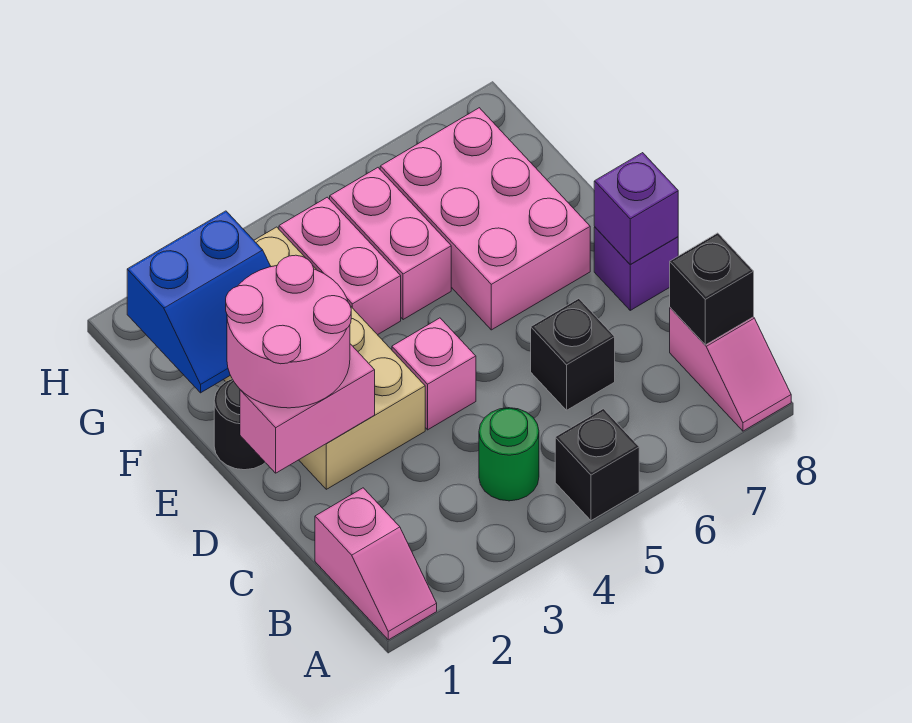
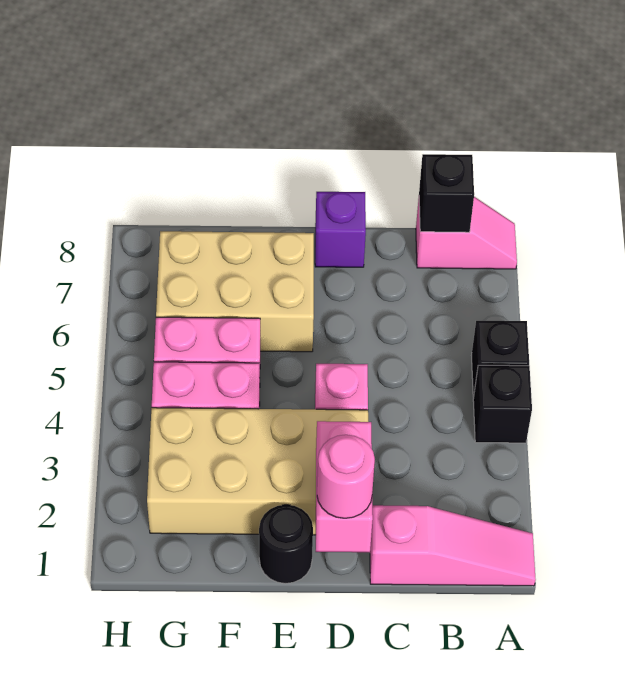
pink slope A1:B1 level 1 top B -> pink slope A1:C1 level 1 top C
green round brick B4 level 1 -> none
black brick C6 level 1 -> black brick A4 level 1
pink round brick D1:E2 level 3 -> pink round brick D1 level 3
purple brick D8 level 2 -> none
pink brick E6:G7 level 1 -> tan brick E6:G7 level 1
blue slope F1:G2 level 2 top G -> none

